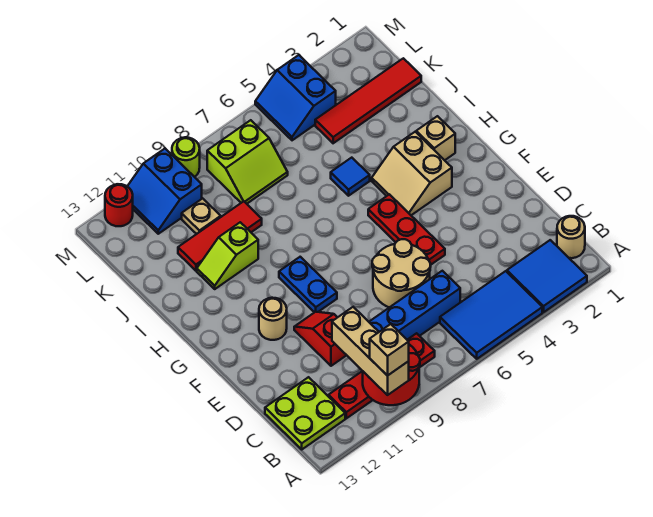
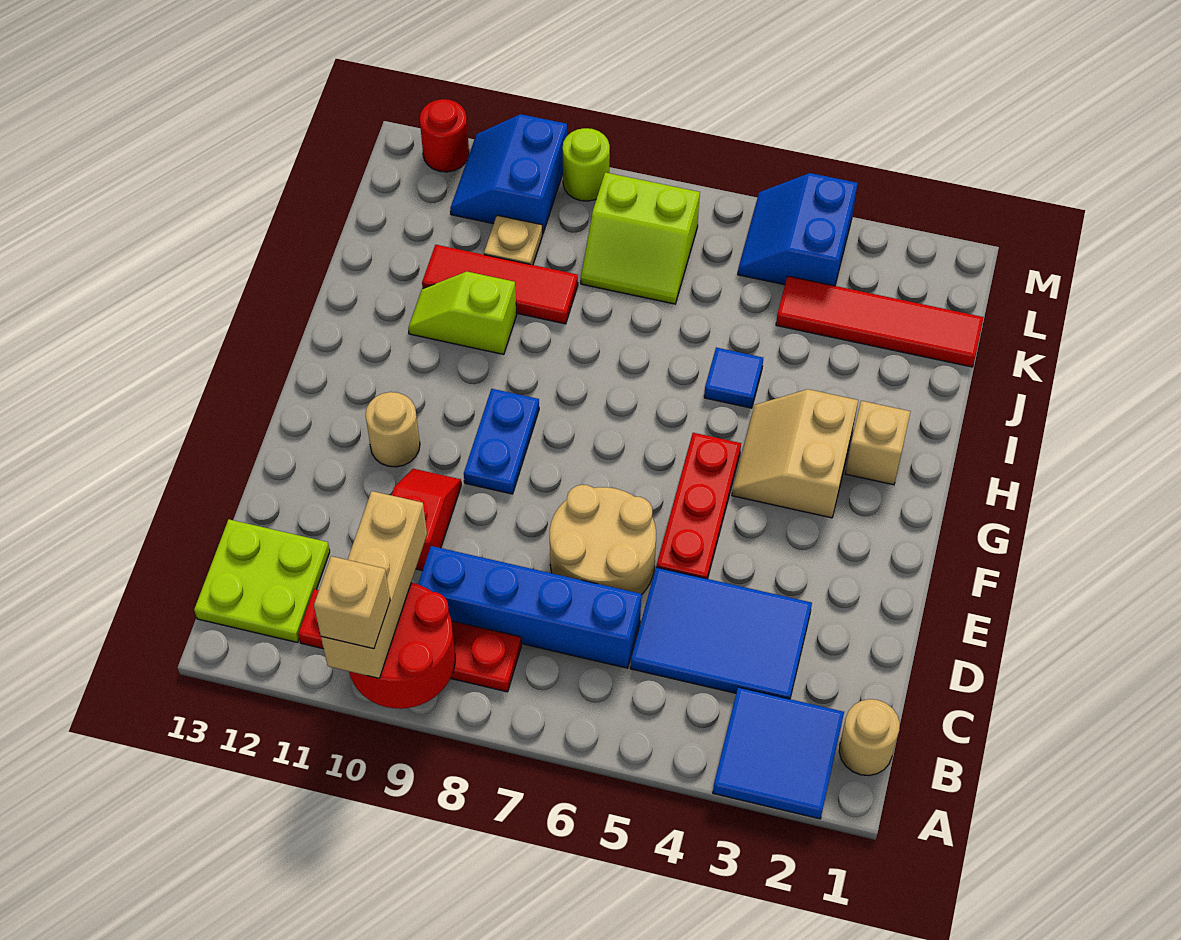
blue tile A4:B6 level 1 -> blue tile C3:D5 level 1

